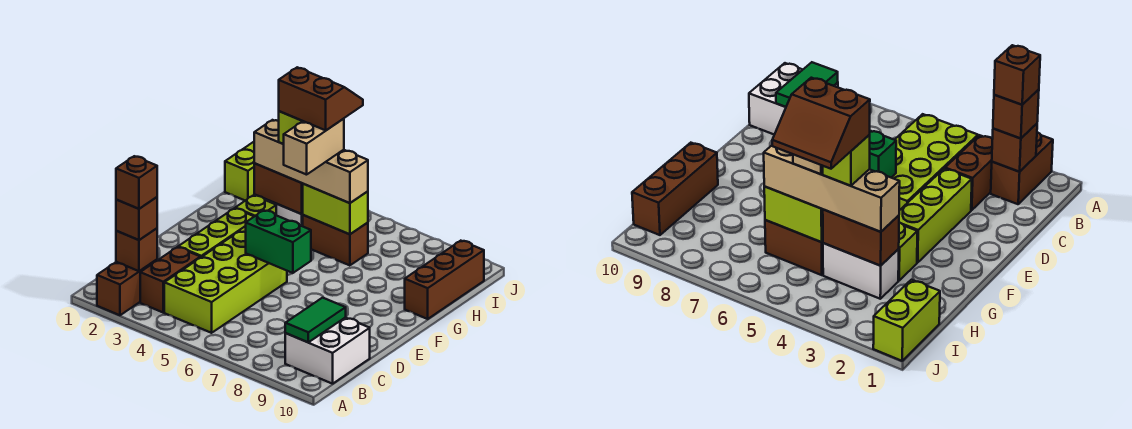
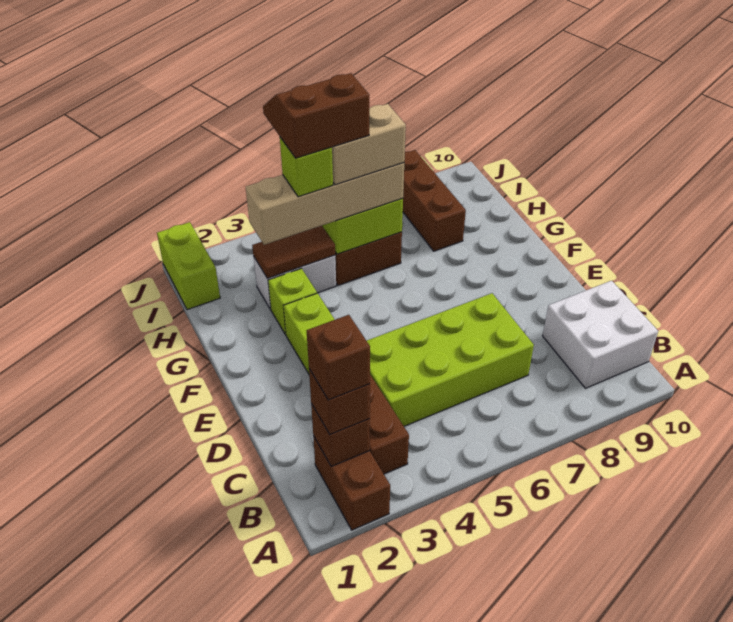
lime brick B4:E5 level 1 -> lime brick C4:D7 level 1
green tile B9:C9 level 2 -> none
green brick E5:E6 level 2 -> none
tan brick G5:H5 level 4 -> tan brick H5:H6 level 4
brown brick G10:I10 level 1 -> brown brick H8:J8 level 1
brown brick H3:H4 level 2 -> brown tile H3:H4 level 2

